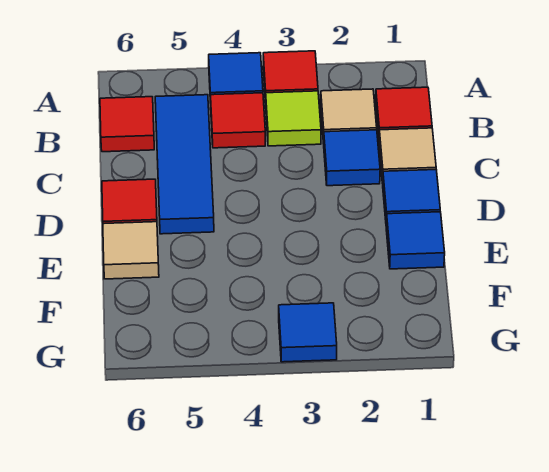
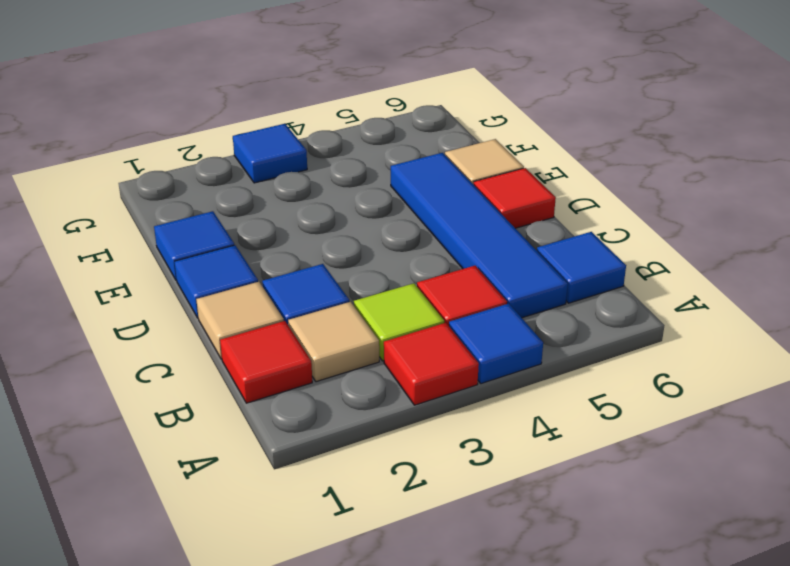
blue tile B5:D5 level 1 -> blue tile B5:E5 level 1
red tile B6 level 1 -> blue tile B6 level 1

